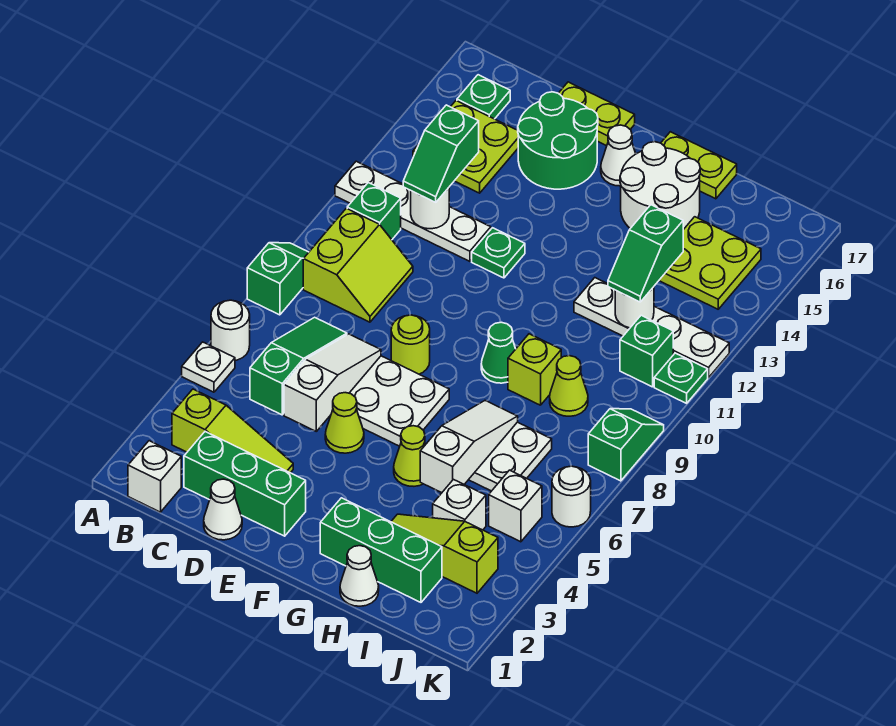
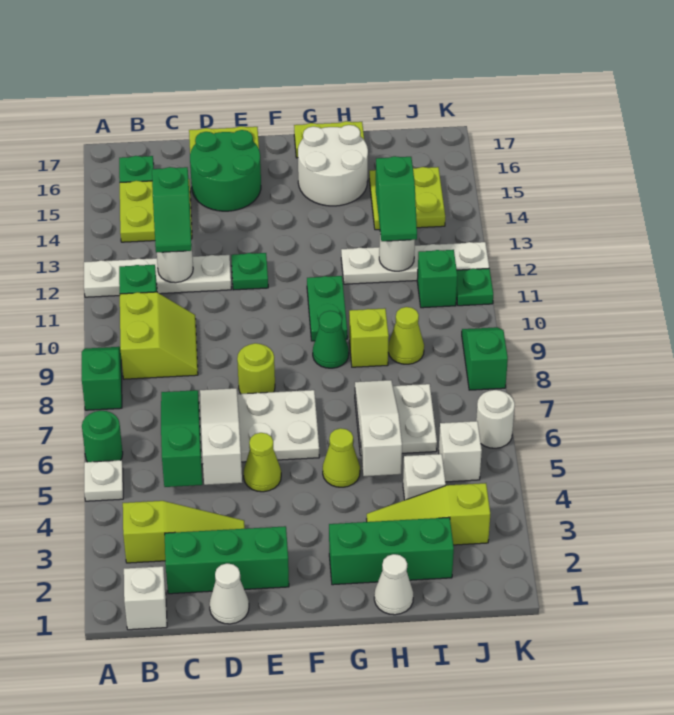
white round brick A6 level 1 -> green round brick A6 level 1
white cone F16 level 1 -> none
none -> green plate G10:G11 level 1

